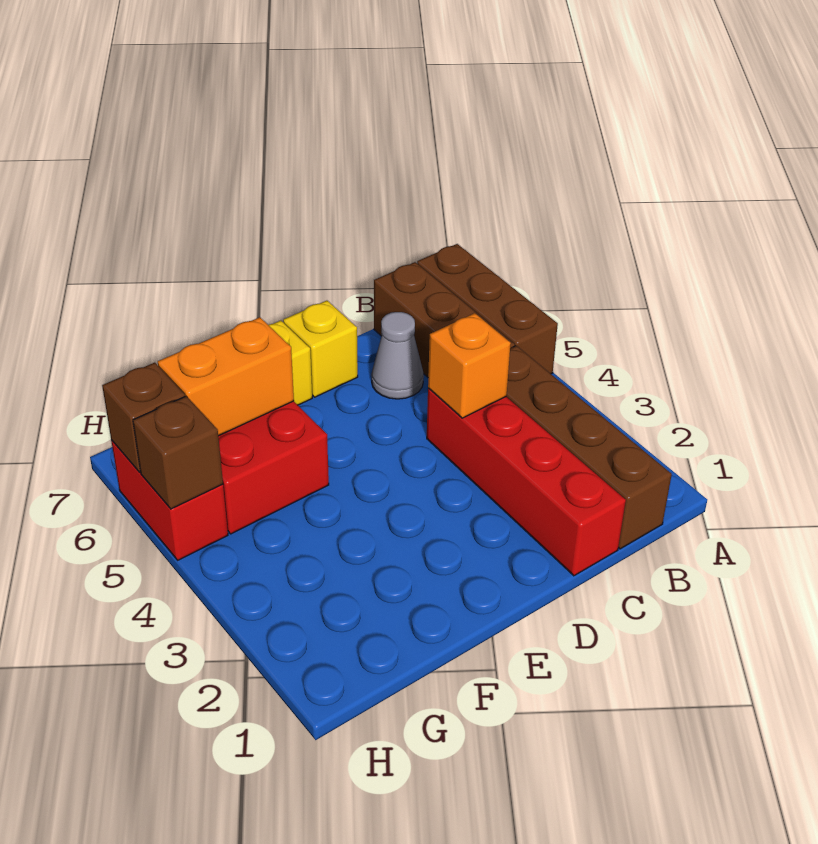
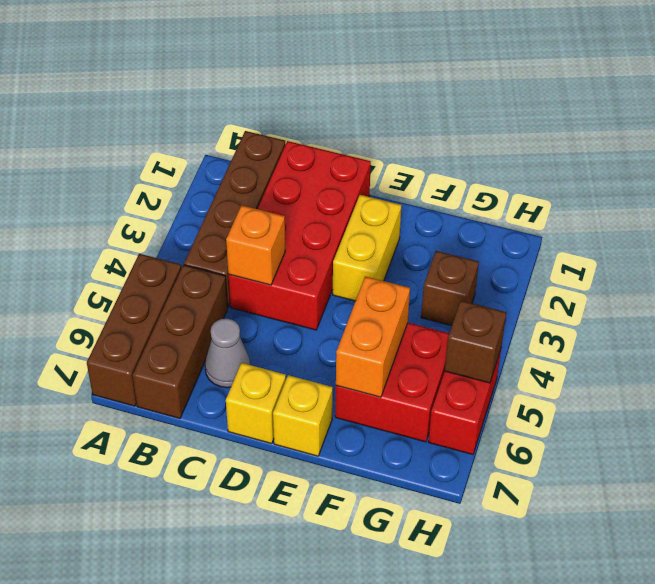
red brick C1:C4 level 1 -> red brick C1:D4 level 1
none -> yellow brick E2:E3 level 1
orange brick F6:G6 level 2 -> orange brick F5:F6 level 2
brown brick H6 level 2 -> brown brick G3 level 1

